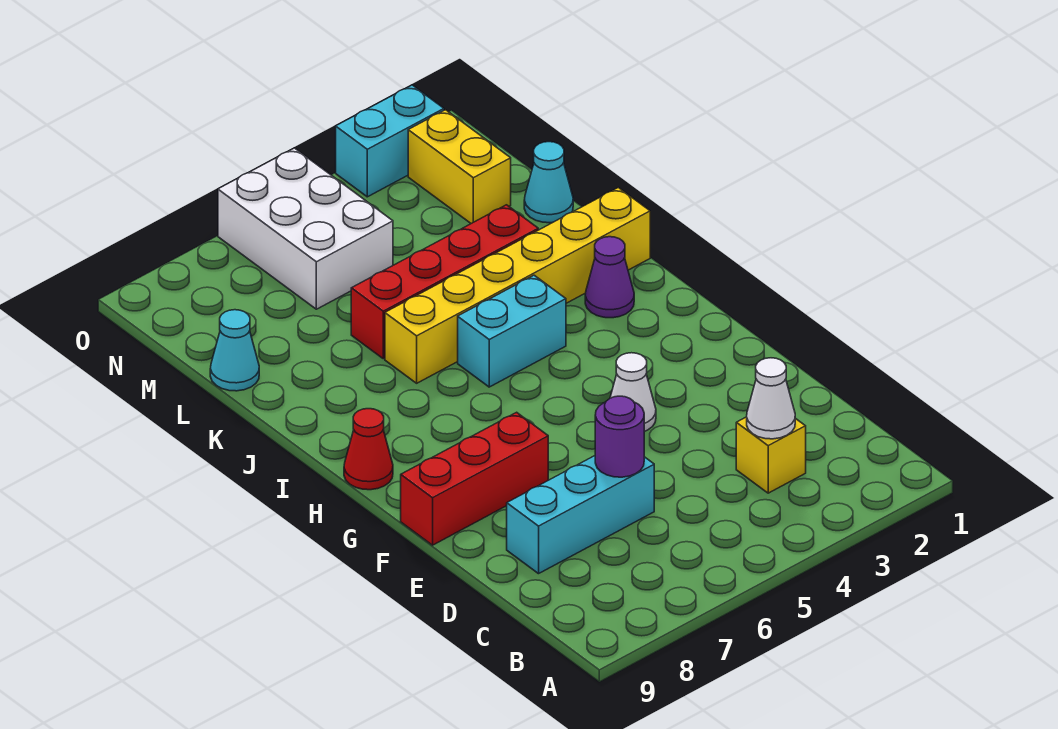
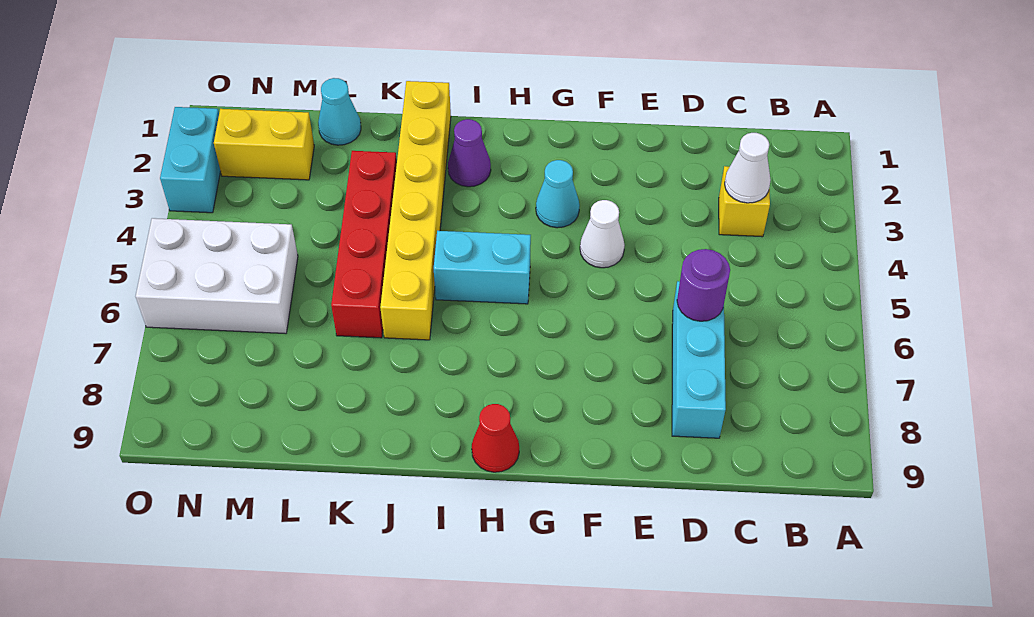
red brick F7:F9 level 1 -> none
cyan brick I4:I5 level 1 -> cyan brick H5:I5 level 1
cyan cone L9 level 1 -> cyan cone G3 level 1

